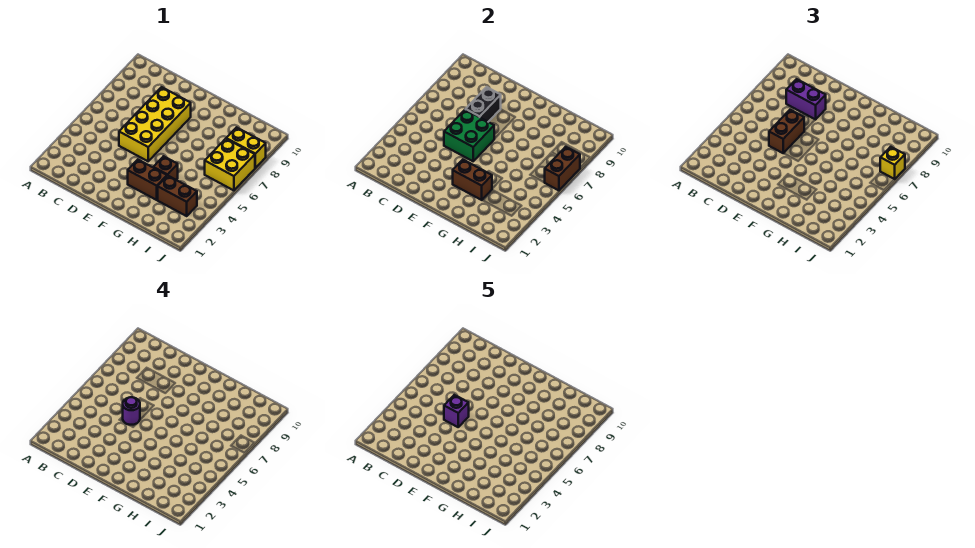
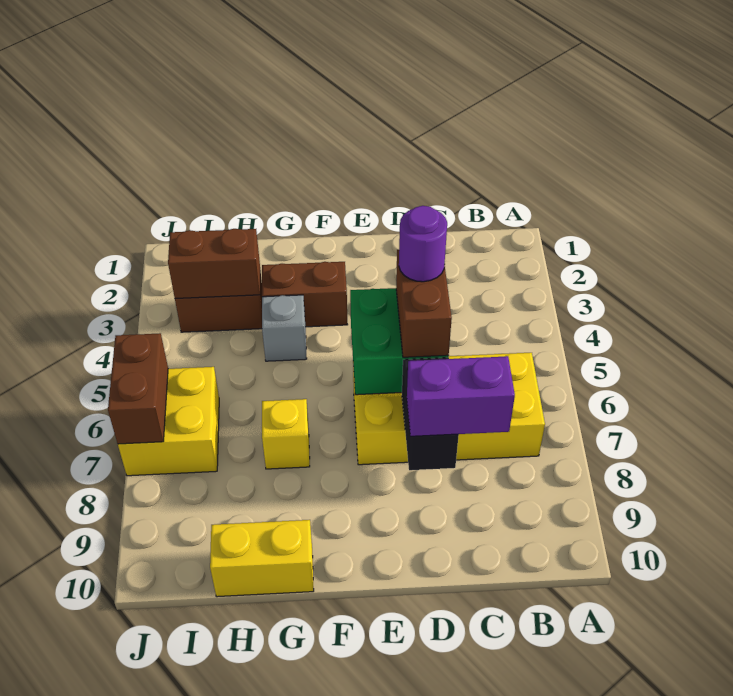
yellow brick D5:E8 level 1 -> yellow brick B6:E7 level 1
purple brick D5 level 5 -> none
brown brick F3:G3 level 2 -> brown brick H3:I3 level 2
brown brick G4 level 1 -> grey brick G4 level 1
yellow brick I8:J8 level 1 -> yellow brick G10:H10 level 1
yellow brick J7 level 3 -> yellow brick G7 level 1

